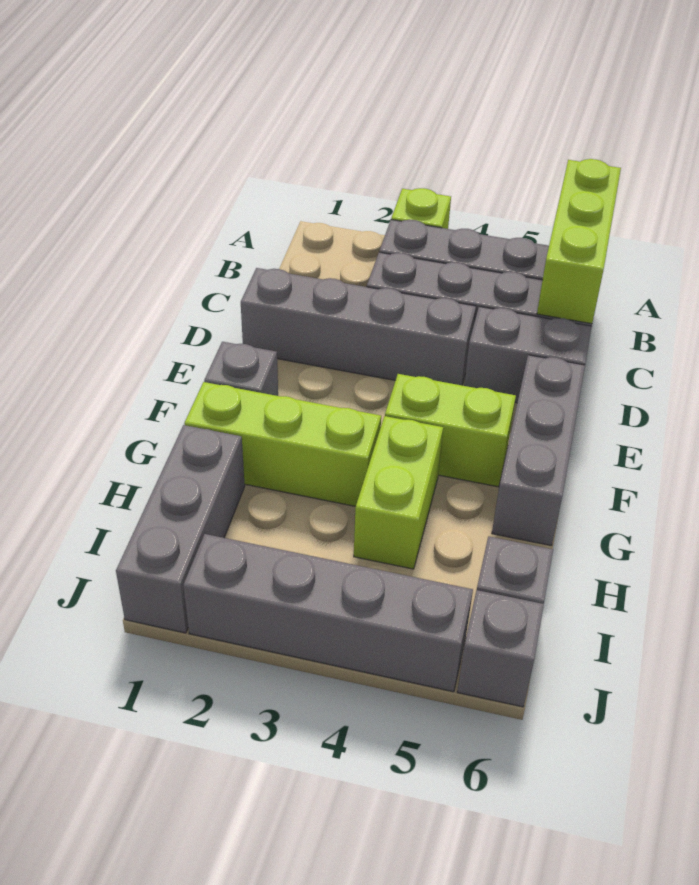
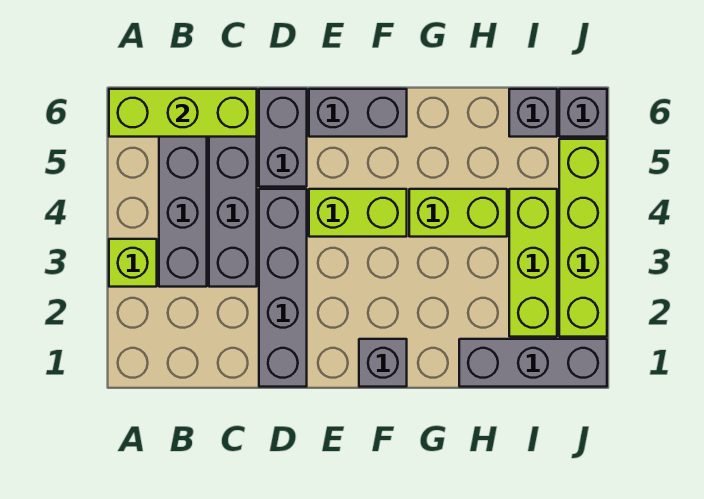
grey brick E6:G6 level 1 -> grey brick E6:F6 level 1
lime brick F4:F5 level 1 -> lime brick E4:F4 level 1
lime brick G1:G3 level 1 -> lime brick I2:I4 level 1
grey brick J2:J5 level 1 -> lime brick J2:J5 level 1

